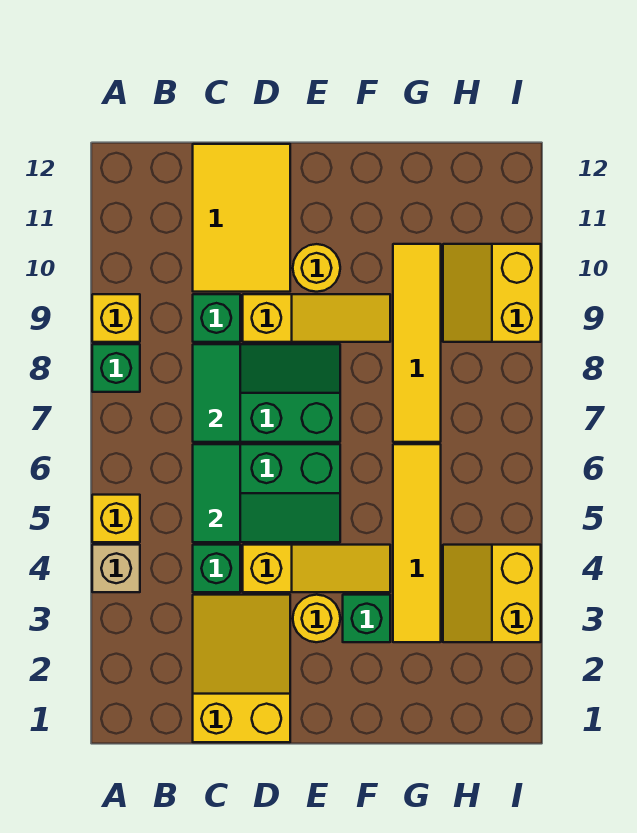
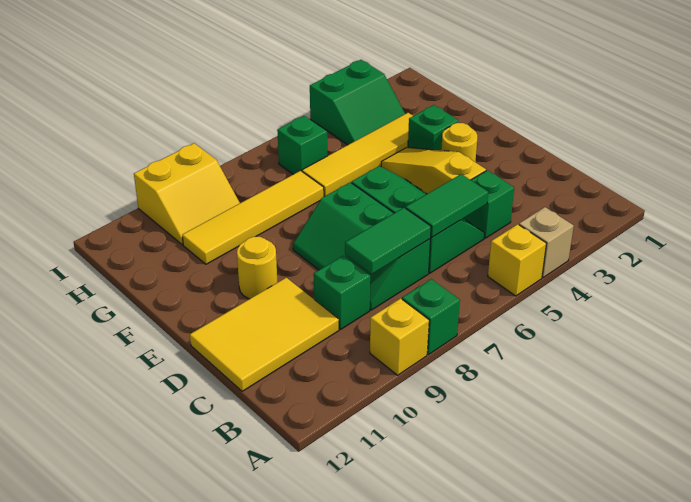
yellow slope C1:D3 level 1 top 1 -> none
yellow slope D9:F9 level 1 top D -> none
yellow slope H3:I4 level 1 top I -> green slope H3:I4 level 1 top I
none -> green brick H6 level 1

